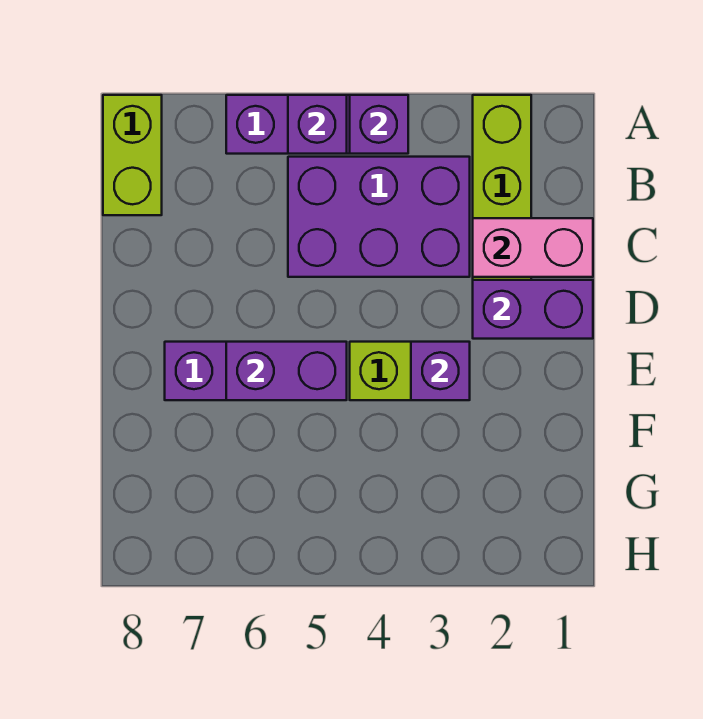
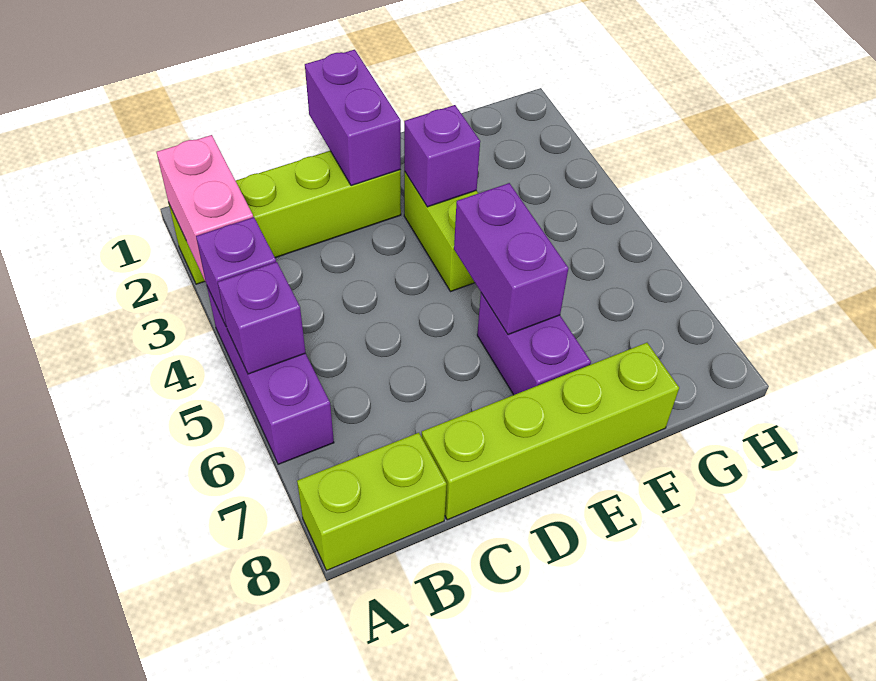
purple brick B3:C5 level 1 -> none
pink brick C1:C2 level 2 -> pink brick A2:A3 level 2
none -> lime brick C8:F8 level 1

